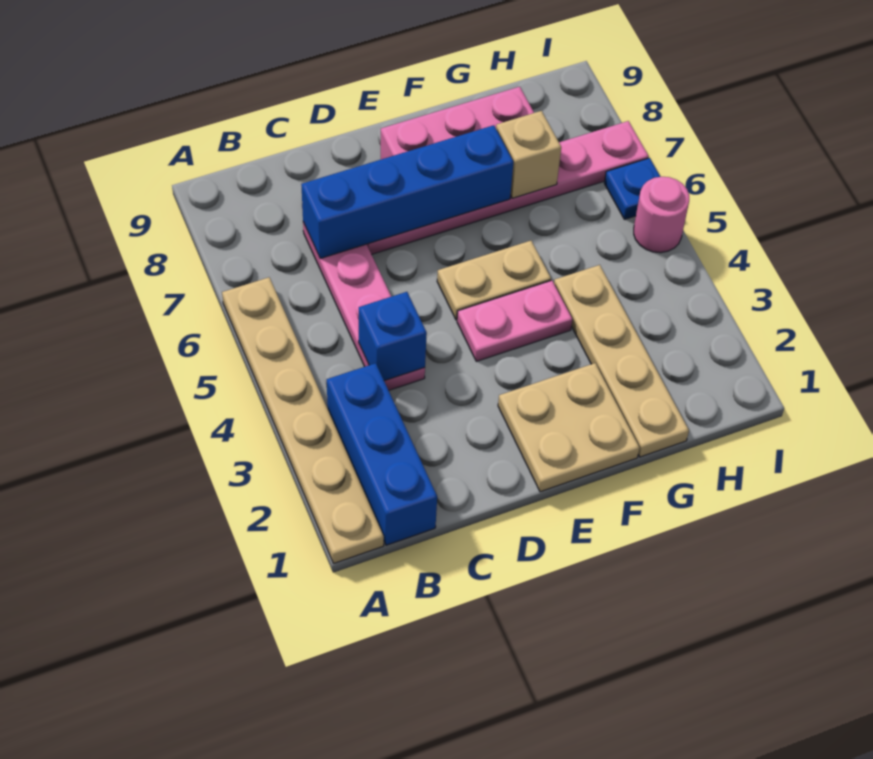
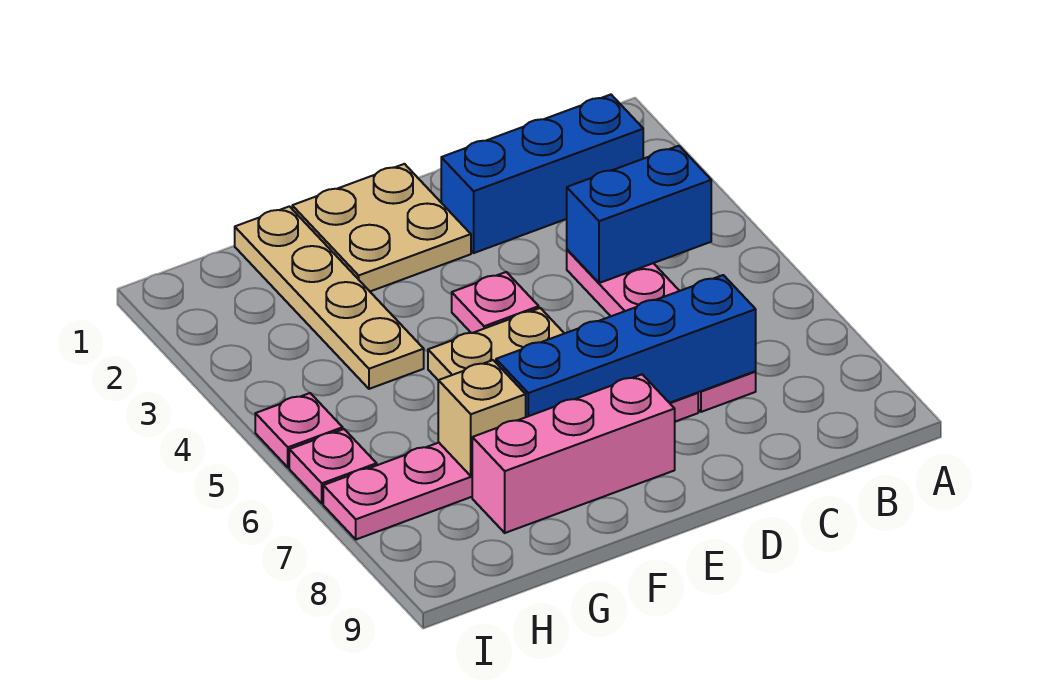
tan plate A1:A6 level 1 -> none
blue brick B1:B3 level 1 -> blue brick B2:D2 level 1
blue brick C4 level 2 -> blue brick B4:C4 level 2
pink plate E4:F4 level 1 -> pink plate E4 level 1
pink round brick I5 level 1 -> pink plate I5 level 1
blue plate I6 level 1 -> pink plate I6 level 1

